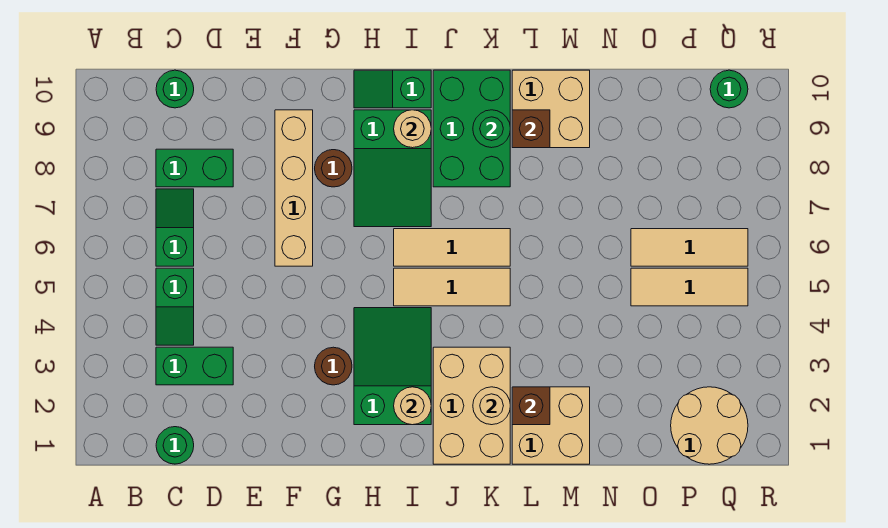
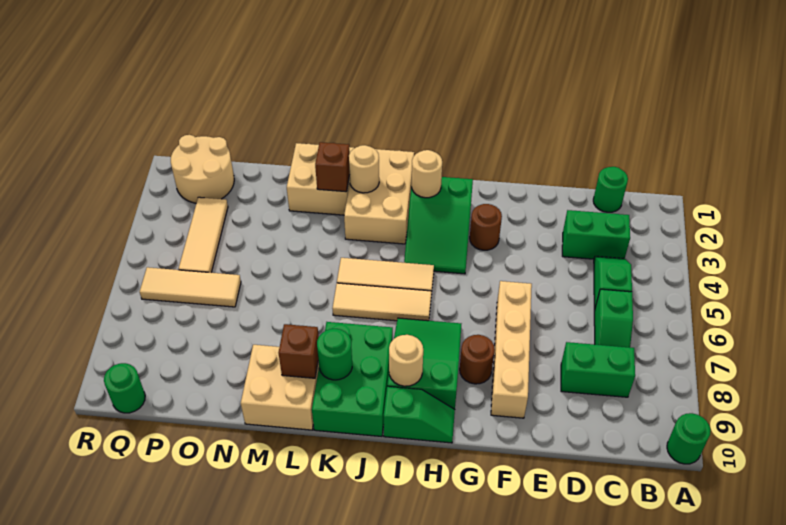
green round brick C10 level 1 -> green round brick A10 level 1
tan tile O5:Q5 level 1 -> tan tile P3:P5 level 1

